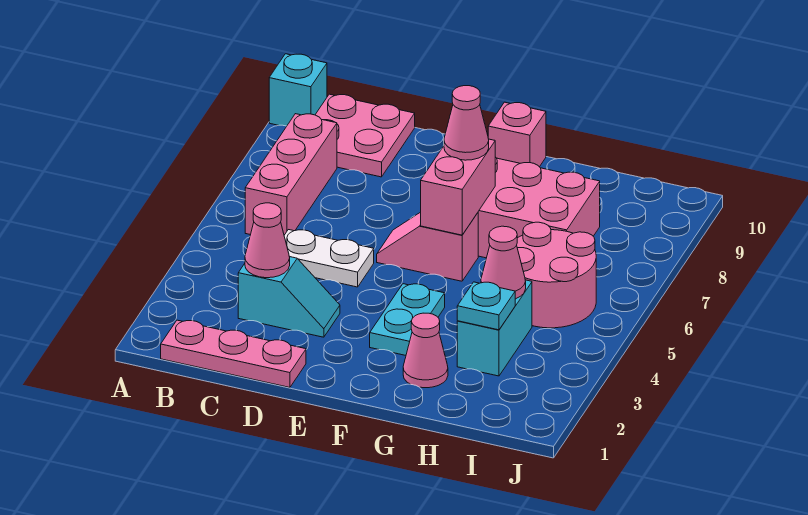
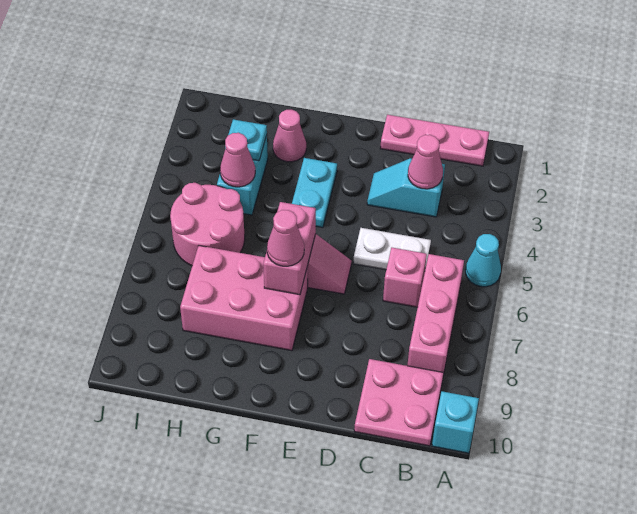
none -> cyan cone A5 level 1
pink brick F10 level 1 -> pink brick C6 level 1

